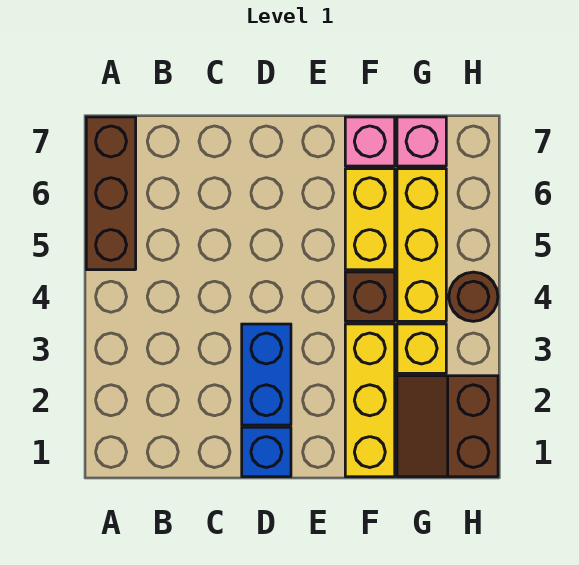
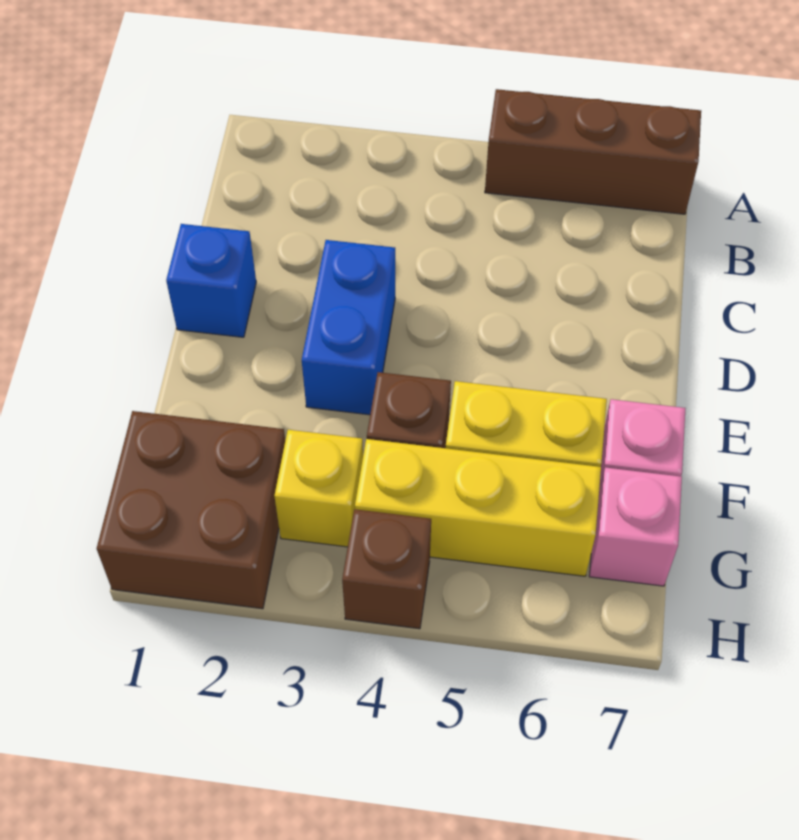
blue brick D2:D3 level 1 -> blue brick D3:E3 level 1
yellow brick F1:F3 level 1 -> none
brown slope G1:H2 level 1 top H -> brown brick G1:H2 level 1
brown round brick H4 level 1 -> brown brick H4 level 1

